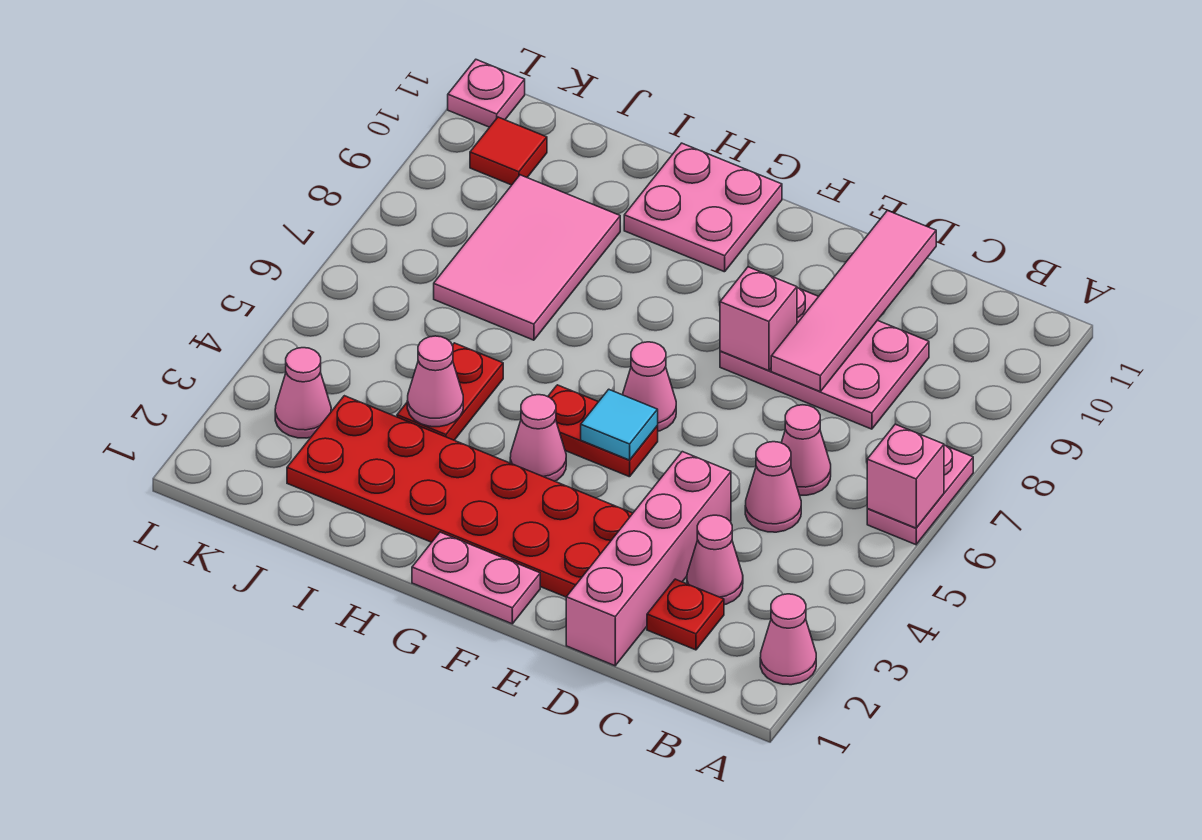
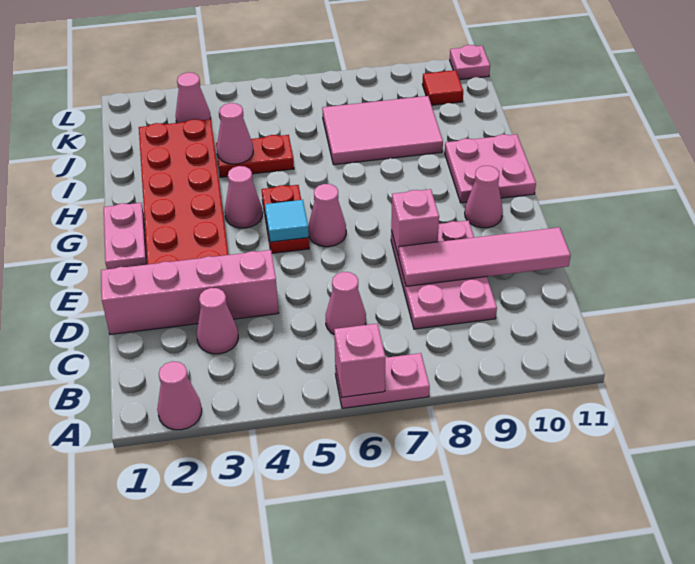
red plate C2 level 1 -> none
pink cone C5 level 1 -> pink cone F10 level 1

